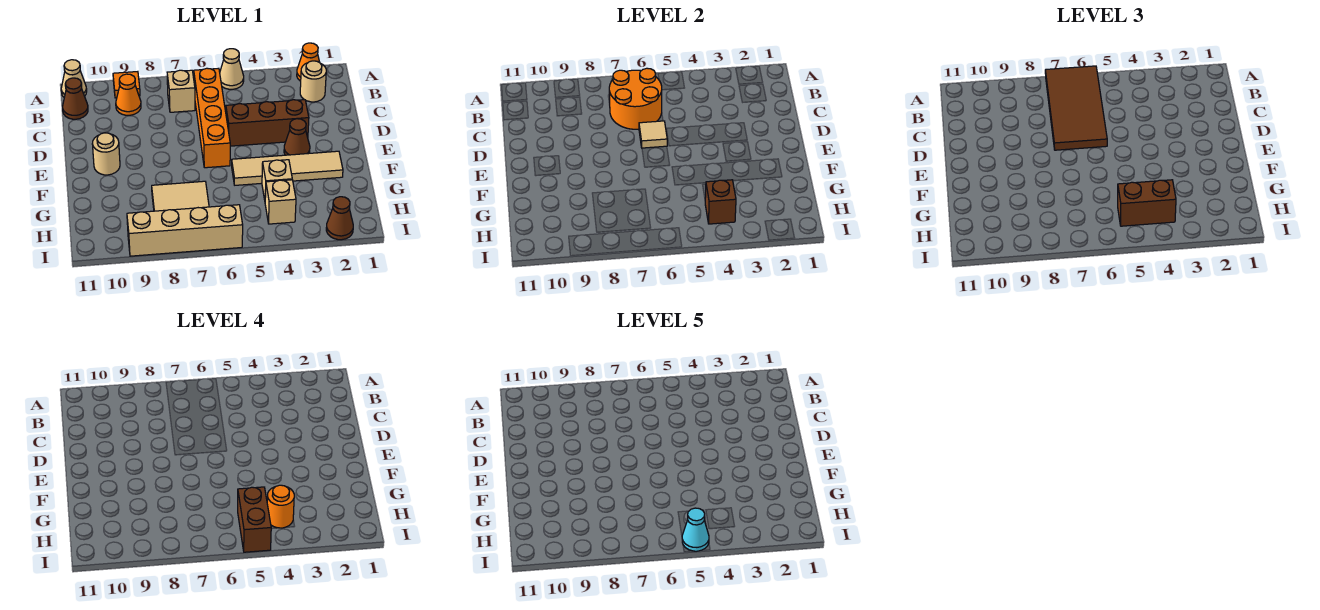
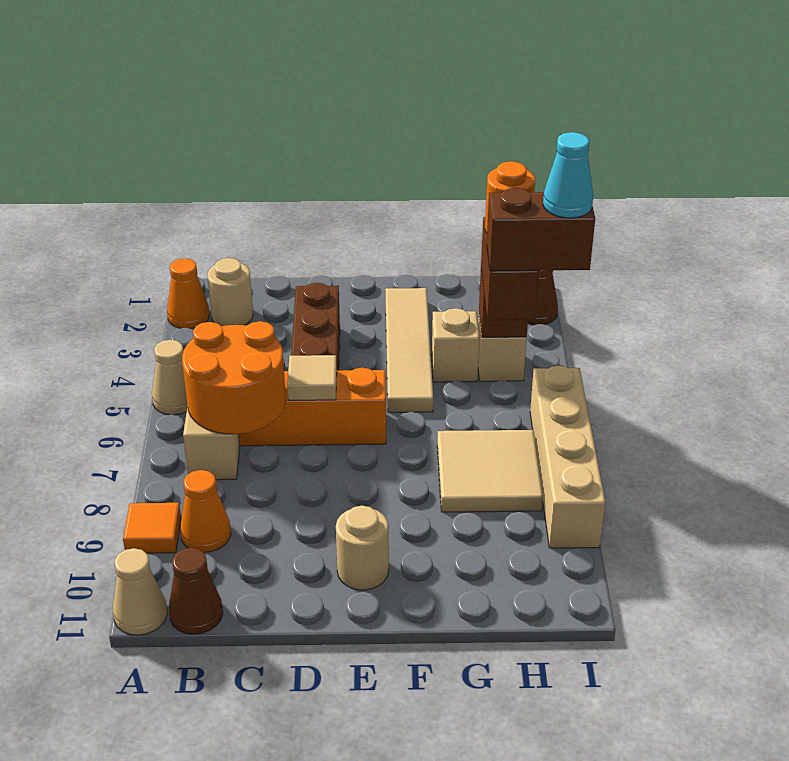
brown tile A6:D7 level 3 -> none
brown cone E3 level 1 -> none

